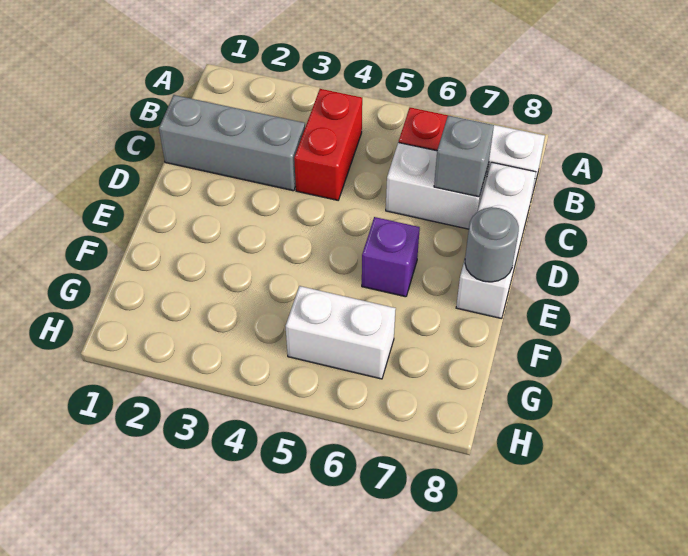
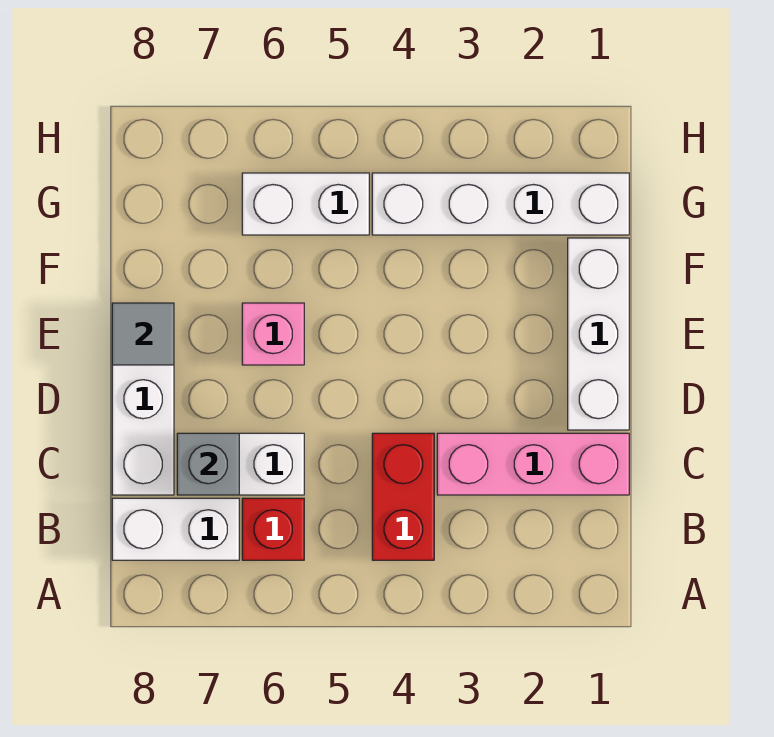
grey brick C1:C3 level 1 -> pink brick C1:C3 level 1
none -> white brick D1:F1 level 1
purple brick E6 level 1 -> pink brick E6 level 1
grey round brick E8 level 2 -> grey tile E8 level 2
none -> white brick G1:G4 level 1

